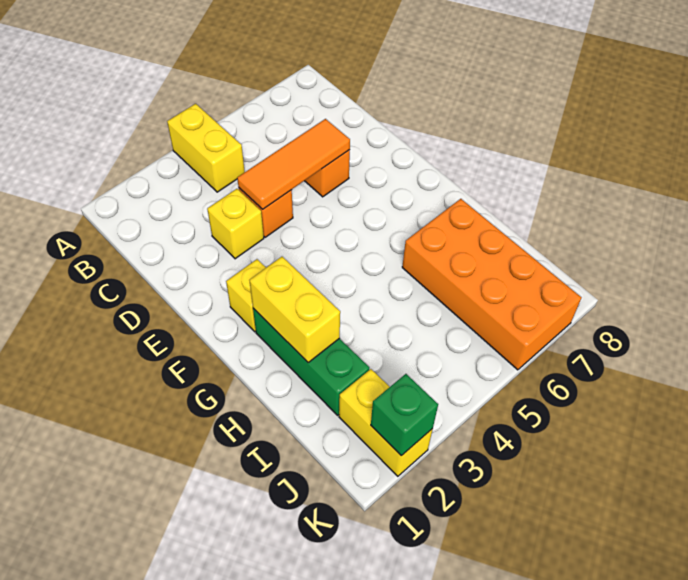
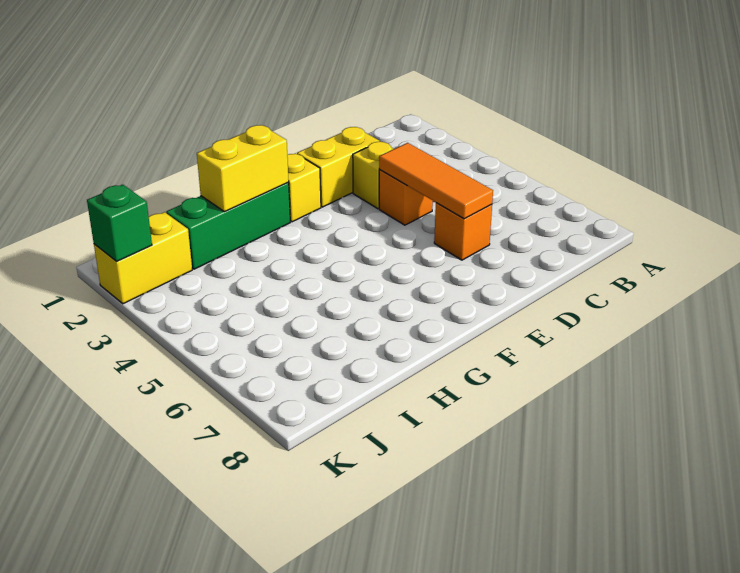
yellow brick A4:B4 level 1 -> yellow brick D2:E2 level 1
orange brick H6:K7 level 1 -> none

